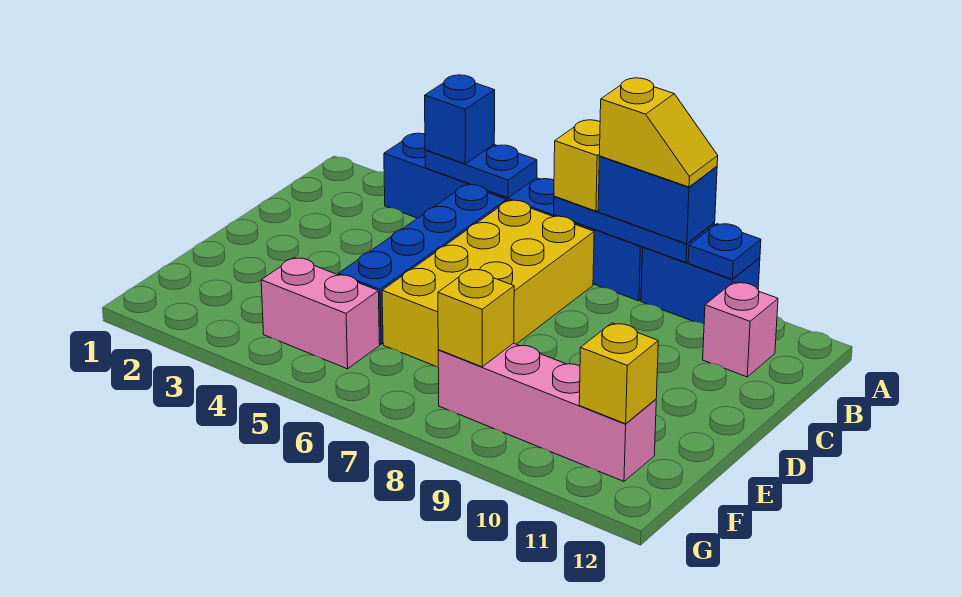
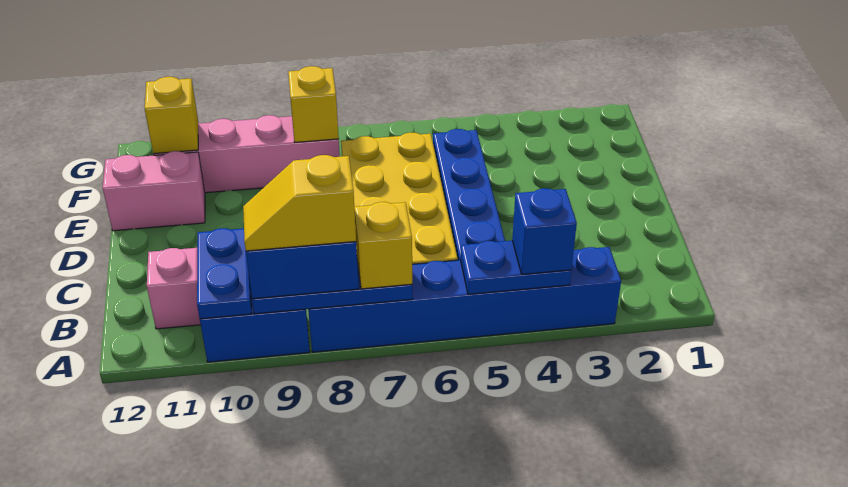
blue plate A10 level 2 -> blue plate A10:B10 level 2
pink brick F4:F5 level 1 -> pink brick E11:E12 level 1

